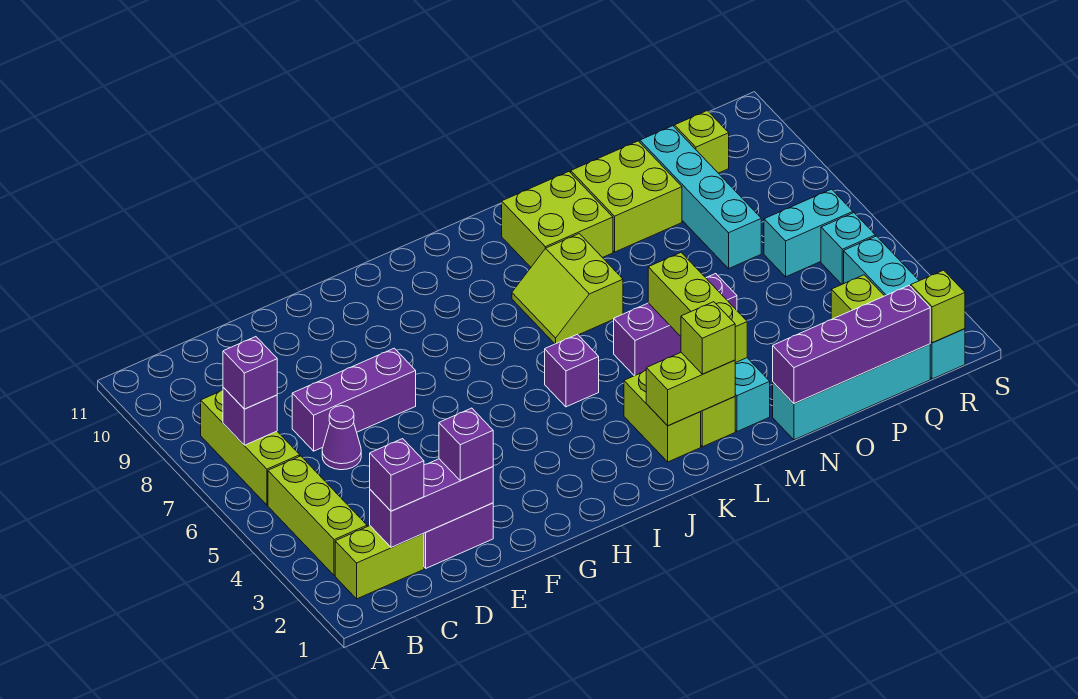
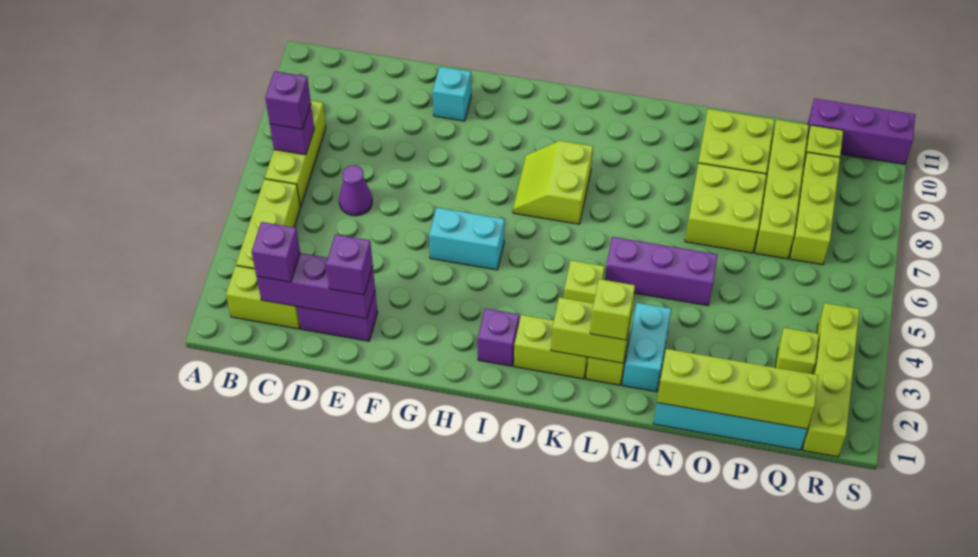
purple brick D7:F7 level 1 -> purple brick Q11:S11 level 1
purple brick J5 level 1 -> purple brick I2 level 1
lime brick K2:K3 level 1 -> lime brick J2:K2 level 1
lime slope K7:L8 level 1 top L -> lime slope I7:J8 level 1 top J
lime brick L9:M10 level 1 -> lime brick N7:O8 level 1
lime brick M3:M5 level 2 -> lime brick Q7:Q9 level 1
purple brick N1:Q1 level 2 -> lime brick N1:Q1 level 2
cyan brick P7:P10 level 1 -> lime brick P7:P10 level 1
cyan brick Q6:R6 level 1 -> cyan brick G5:H5 level 1
cyan brick R1:R4 level 1 -> lime brick R1:R4 level 1
lime brick R1 level 2 -> lime brick K4 level 1
cyan brick R5 level 1 -> cyan brick F10 level 1

